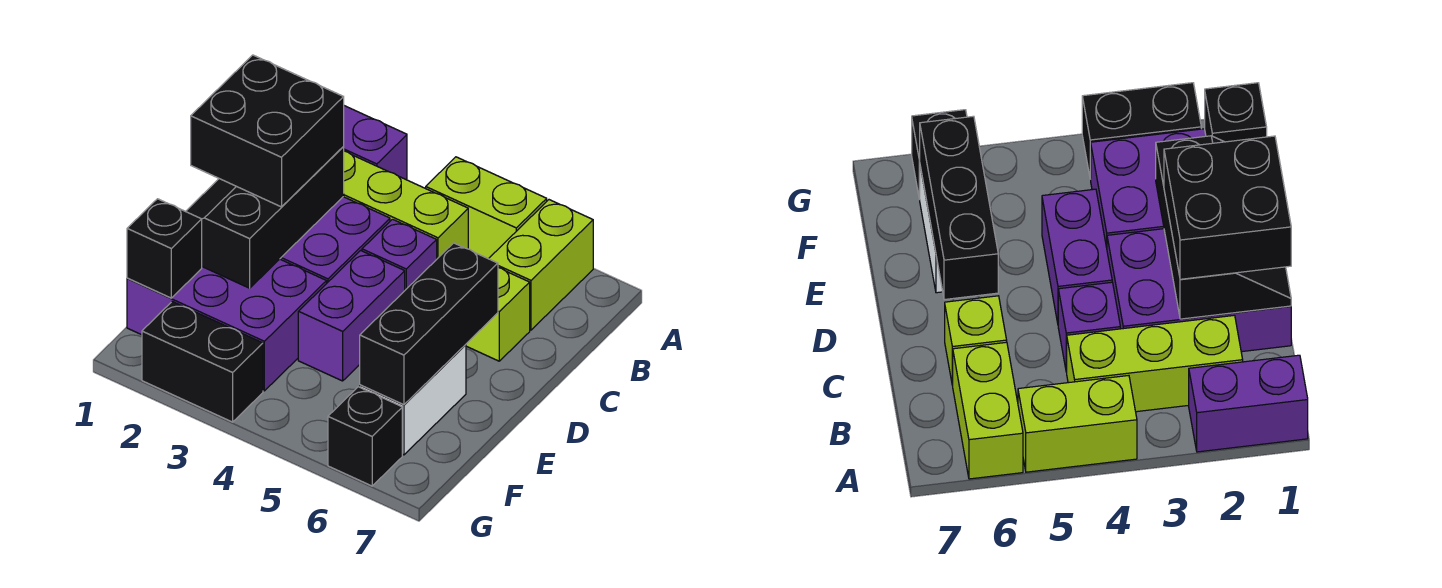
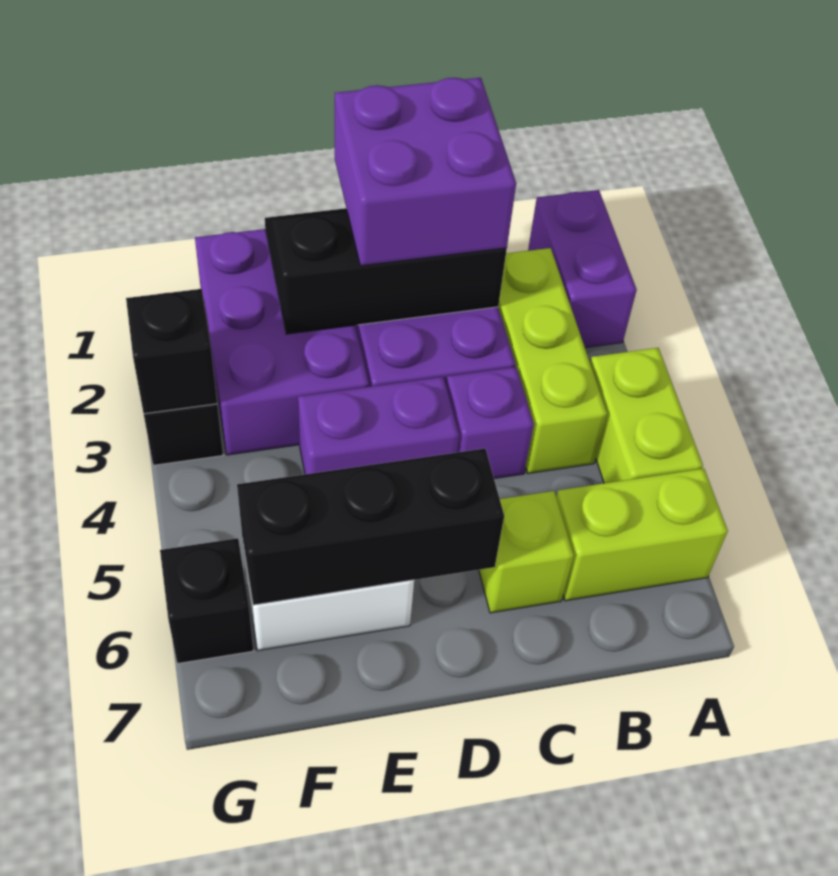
black brick C1:D2 level 3 -> purple brick C1:D2 level 3
black brick F1 level 2 -> black brick G3 level 2

